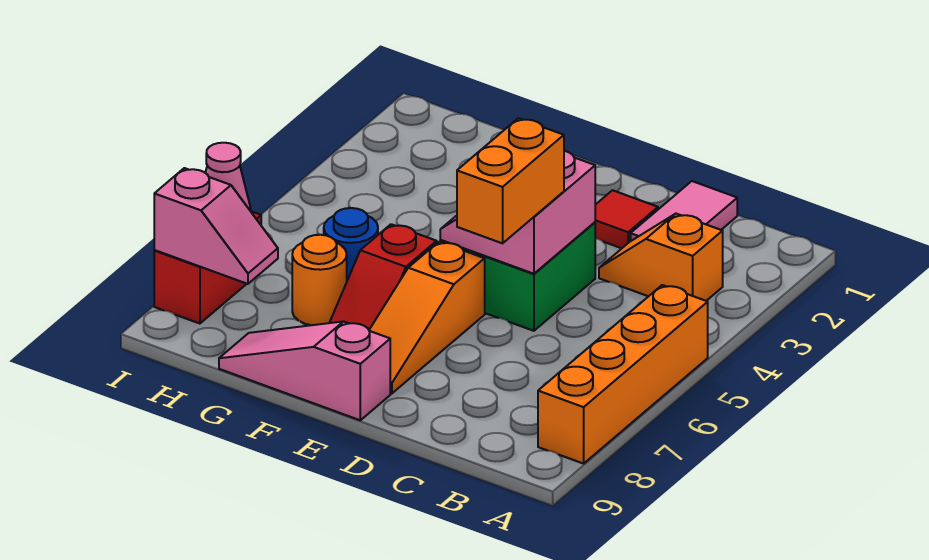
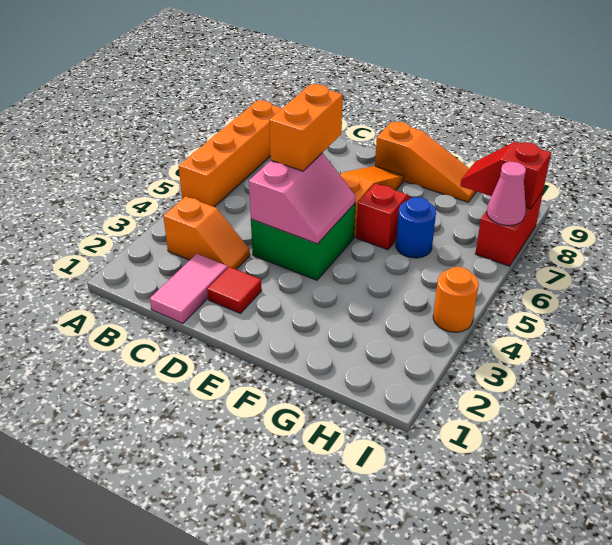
pink slope E9:G9 level 1 top E -> orange slope E9:G9 level 1 top E
orange round brick G7 level 1 -> orange round brick I4 level 1
pink slope H8:I8 level 2 top I -> red slope H8:I8 level 2 top I

